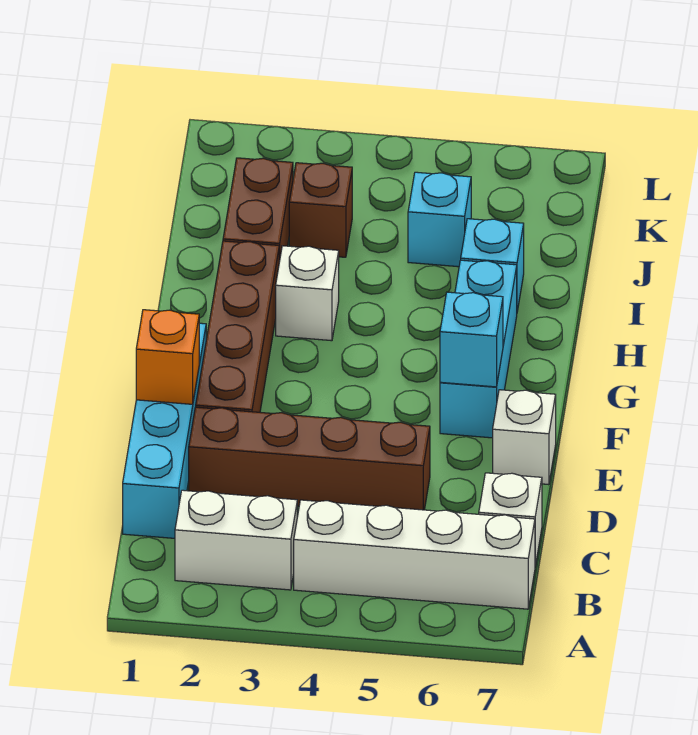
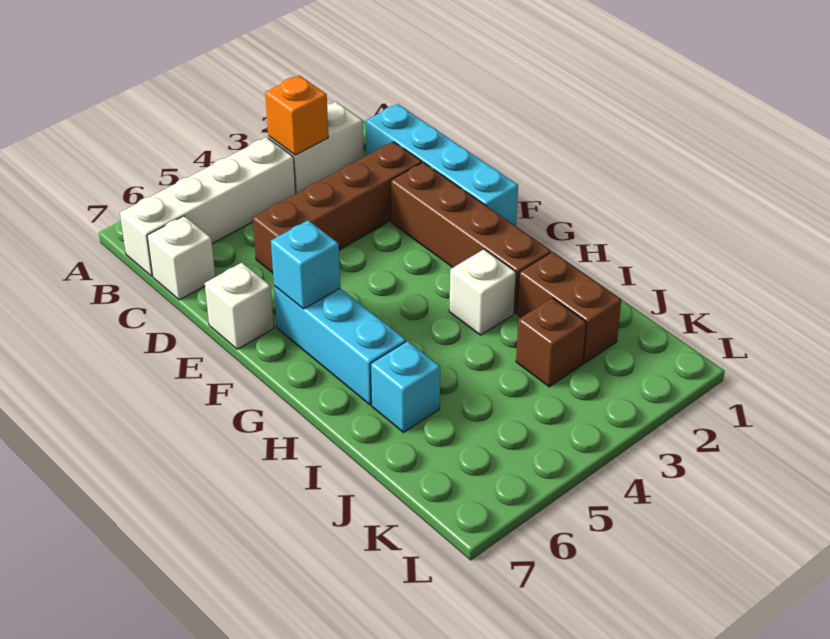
orange brick E1 level 2 -> orange brick B3 level 2
cyan brick J5 level 1 -> none

